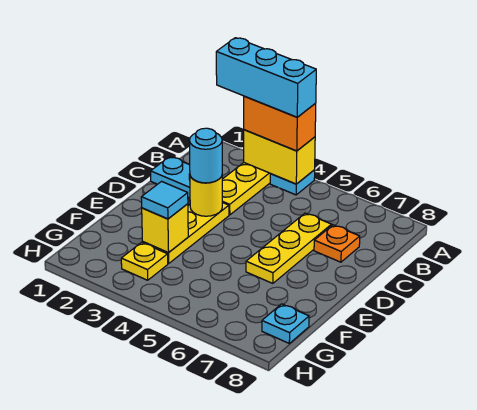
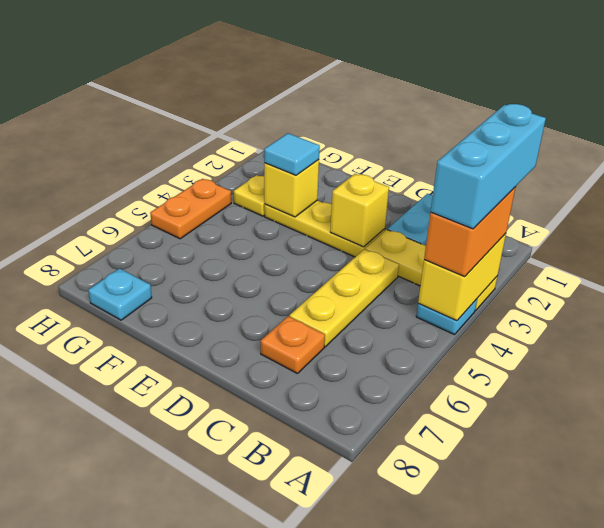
yellow plate C6:E6 level 1 -> yellow plate C4:C6 level 1
yellow round brick D3 level 2 -> yellow brick D3 level 2
cyan round brick D3 level 3 -> none
none -> orange plate H4:H5 level 1

